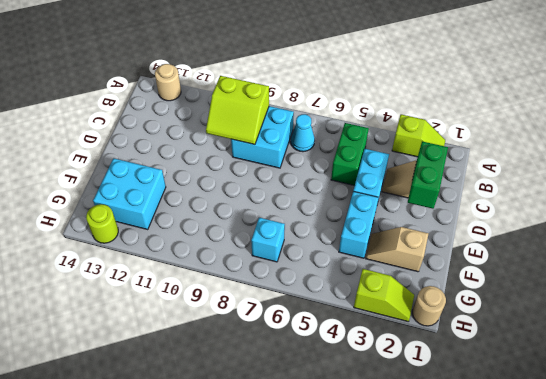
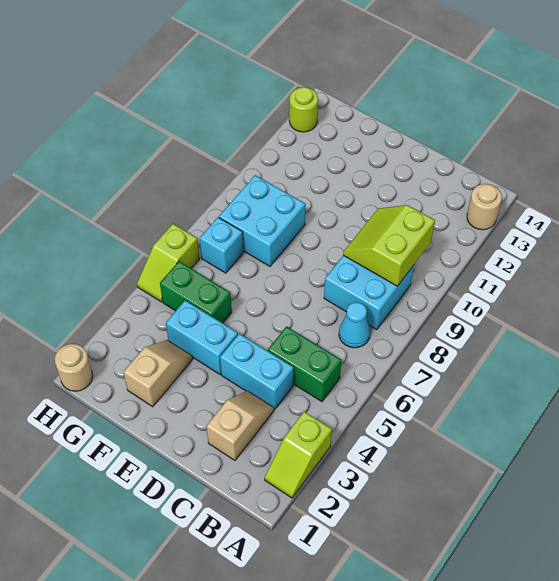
green brick C2:D2 level 2 -> green brick F5:G5 level 1
cyan brick F12:G13 level 1 -> cyan brick F8:G9 level 1
lime slope H2:H3 level 1 top 3 -> lime slope H5:H6 level 1 top 6

